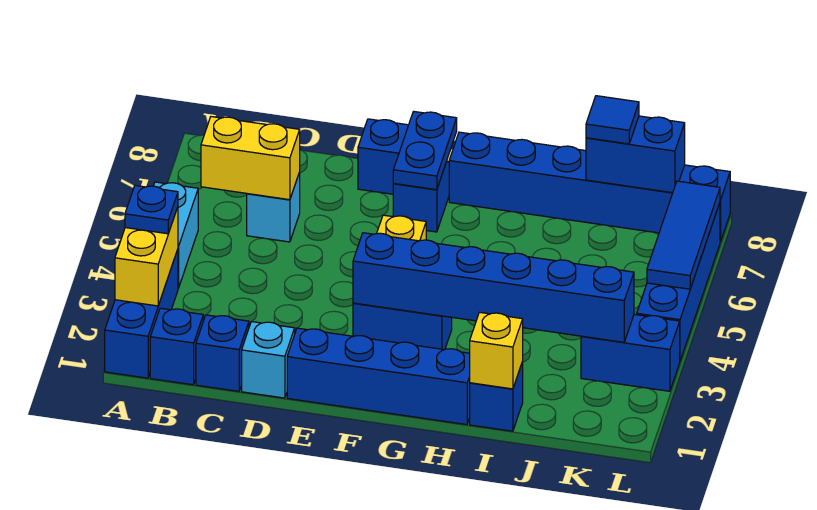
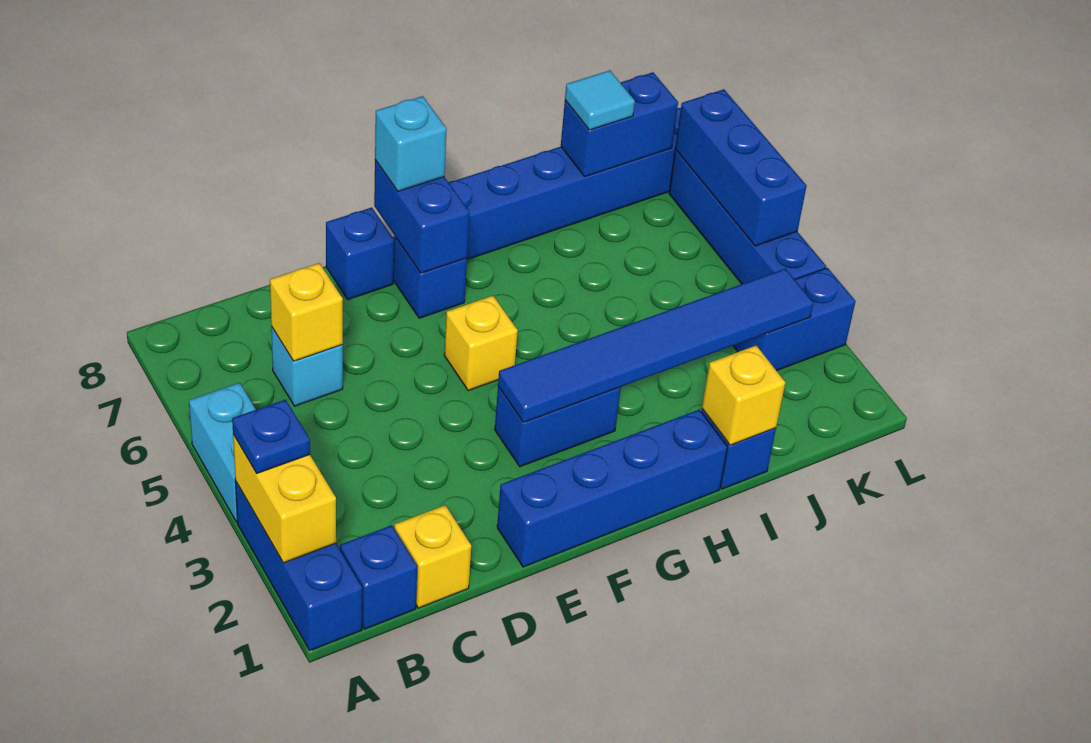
yellow brick B6:C6 level 2 -> yellow brick C6 level 2
blue brick C1 level 1 -> yellow brick C1 level 1
cyan brick D1 level 1 -> cyan brick F8 level 3
blue brick F3:K3 level 2 -> blue tile F3:K3 level 2
blue plate F7:F8 level 2 -> blue brick F7:F8 level 2
blue tile J8 level 3 -> cyan tile J8 level 3
blue tile L5:L7 level 2 -> blue brick L5:L7 level 2

